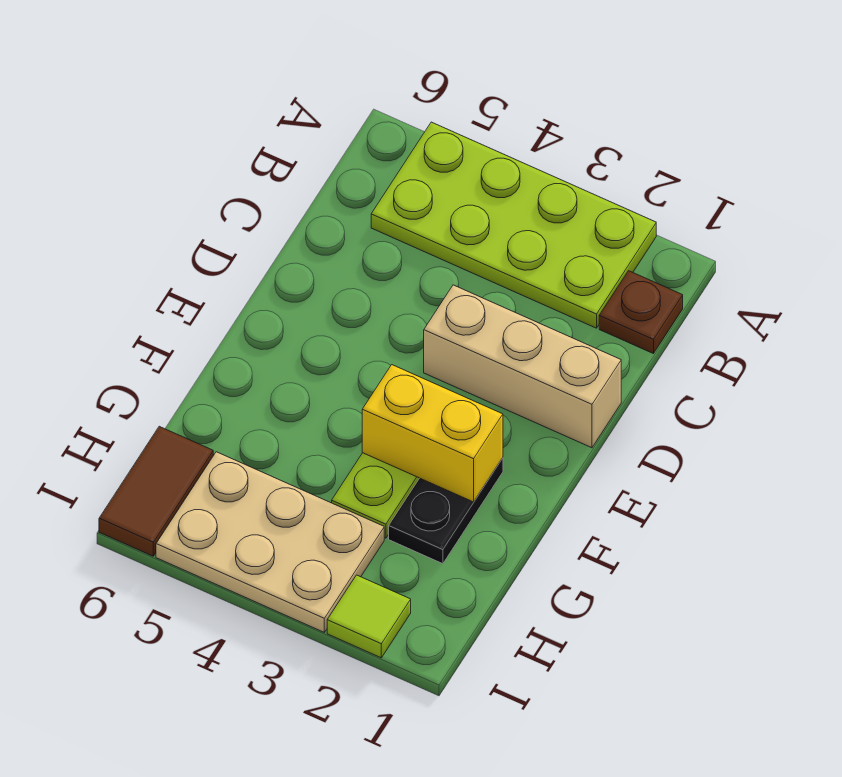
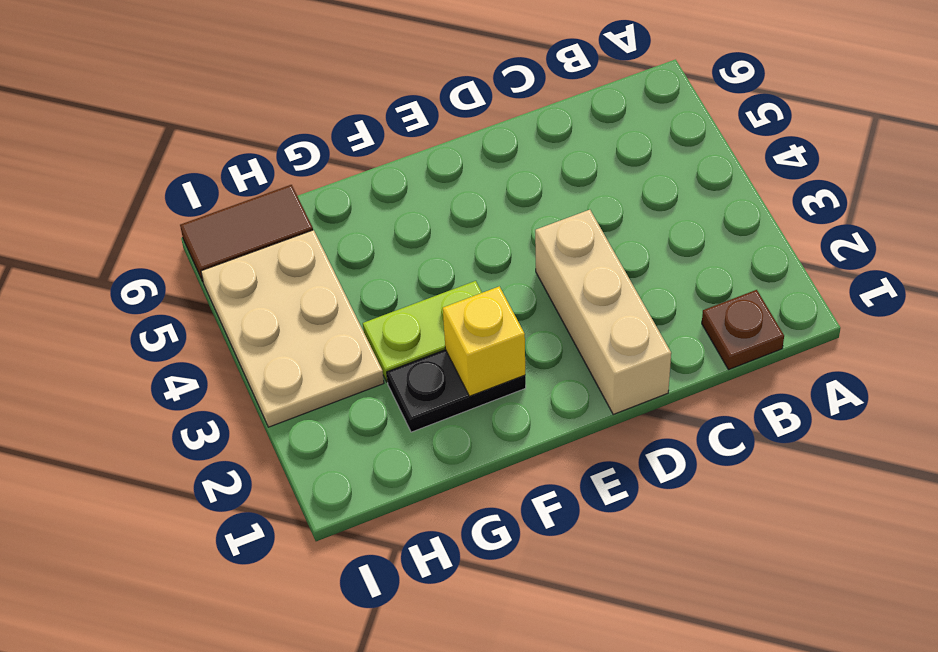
lime plate A2:B5 level 1 -> none
yellow brick F2:F3 level 2 -> yellow brick F2 level 2
lime tile I2 level 1 -> none

